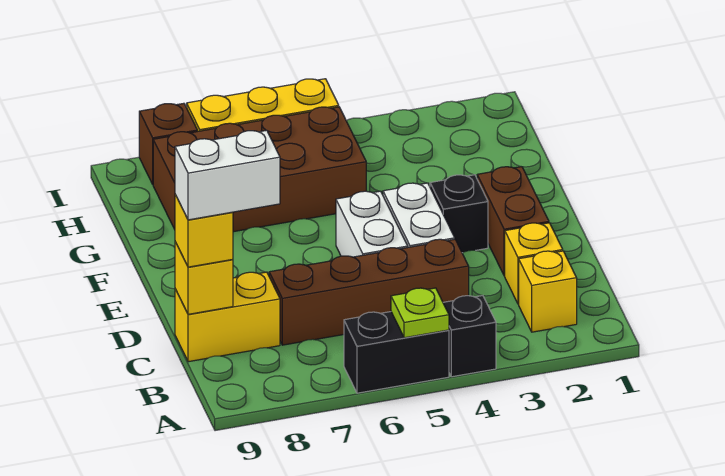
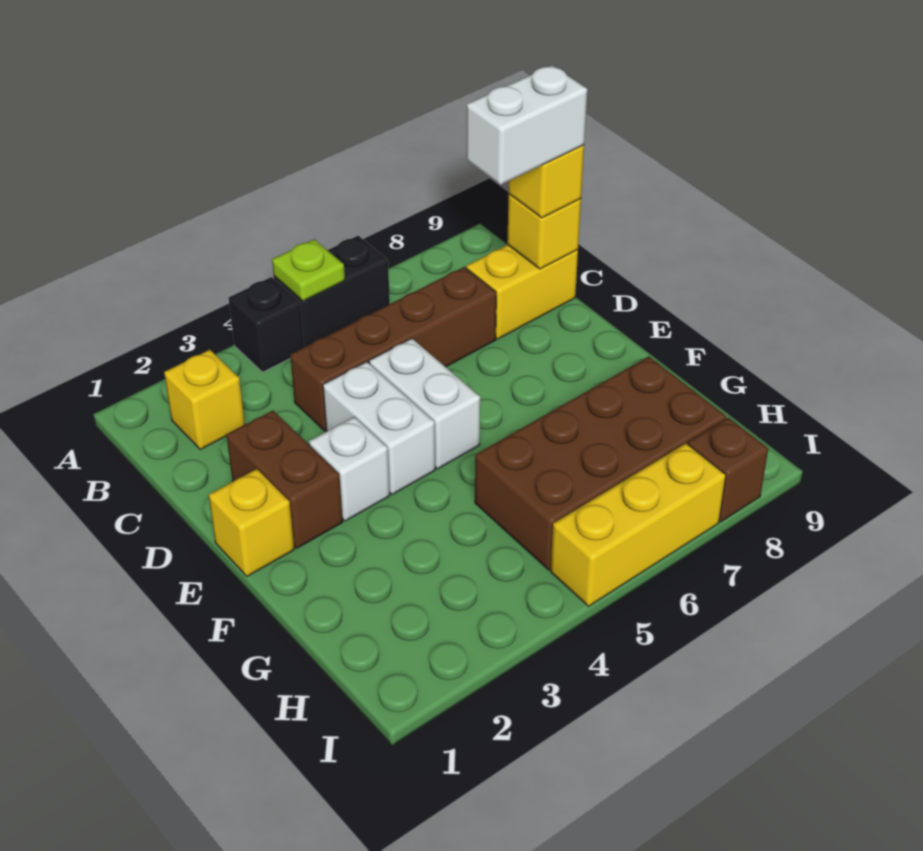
yellow brick C2 level 1 -> yellow brick E1 level 1
black brick E3 level 1 -> white brick E3 level 1

